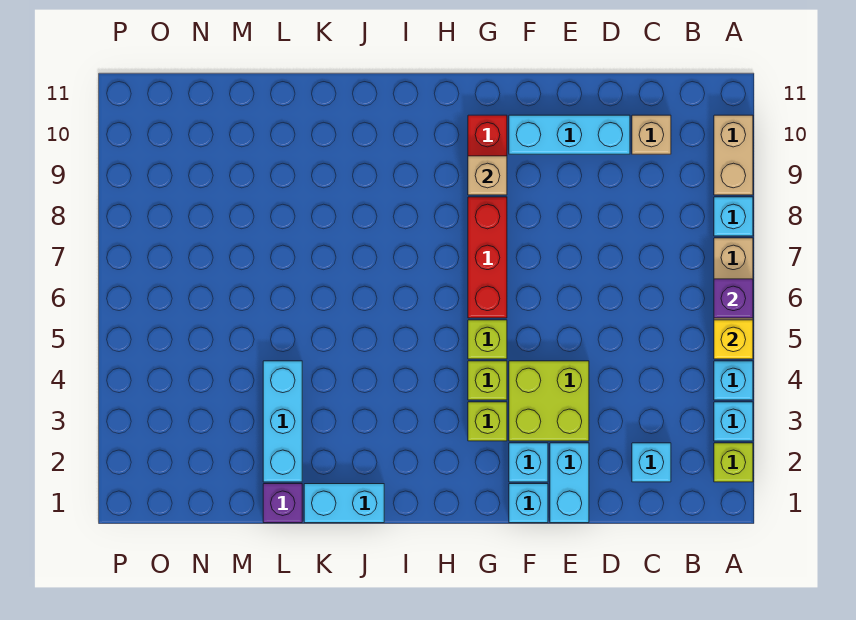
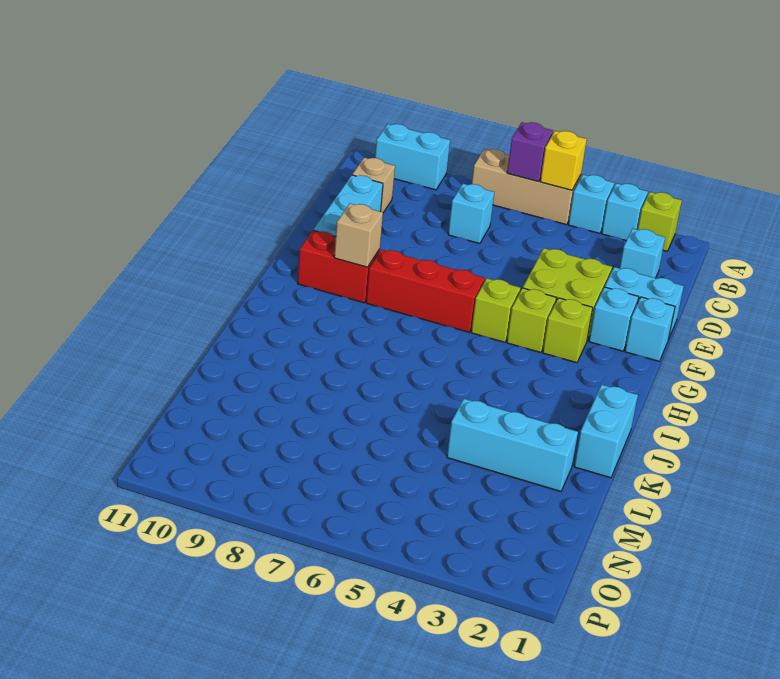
cyan brick A8 level 1 -> cyan brick C7 level 1
tan brick A9:A10 level 1 -> cyan brick A9:A10 level 1
purple brick L1 level 1 -> none

